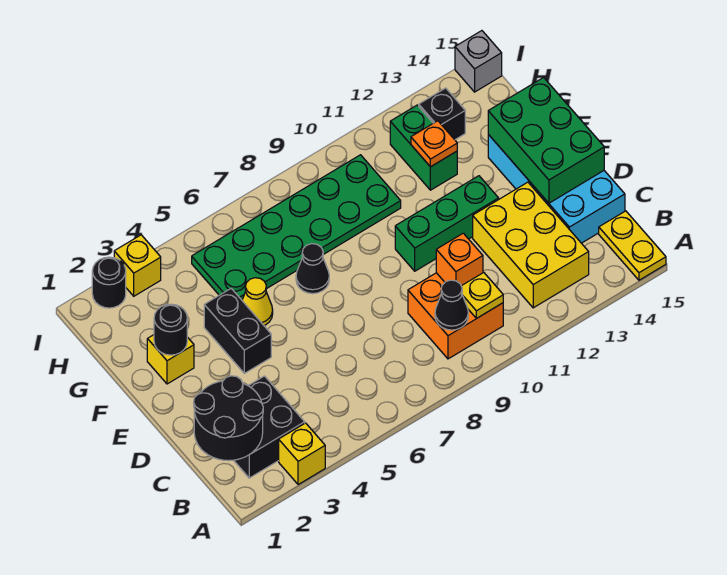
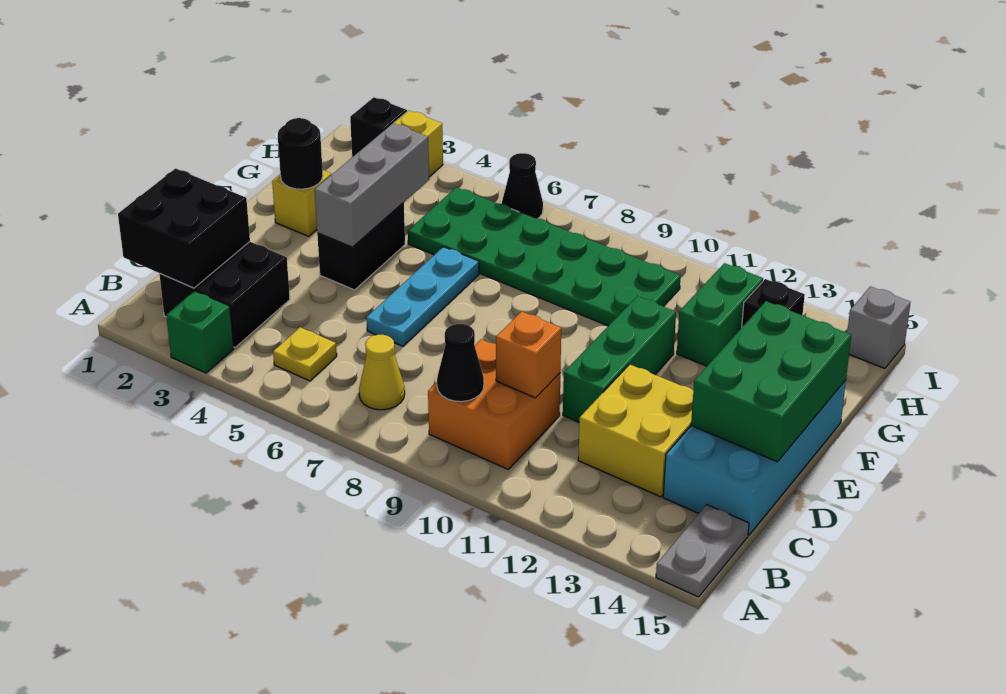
yellow brick A3 level 1 -> green brick A3 level 1
yellow plate A15:B15 level 1 -> grey plate A15:B15 level 1
black round brick B1:C2 level 2 -> black brick B1:C2 level 2
yellow plate B10 level 2 -> yellow plate B5 level 1
yellow brick B12:D13 level 1 -> yellow brick C12:D13 level 1
none -> cyan plate D6:F6 level 1
none -> grey brick E4:G4 level 2
green brick E10:E12 level 1 -> green brick D11:F11 level 1
yellow cone F5 level 1 -> yellow cone B7 level 1
black cone F7 level 1 -> black cone I6 level 1
orange plate G12 level 2 -> none
black round brick I2 level 1 -> black brick I2 level 1

